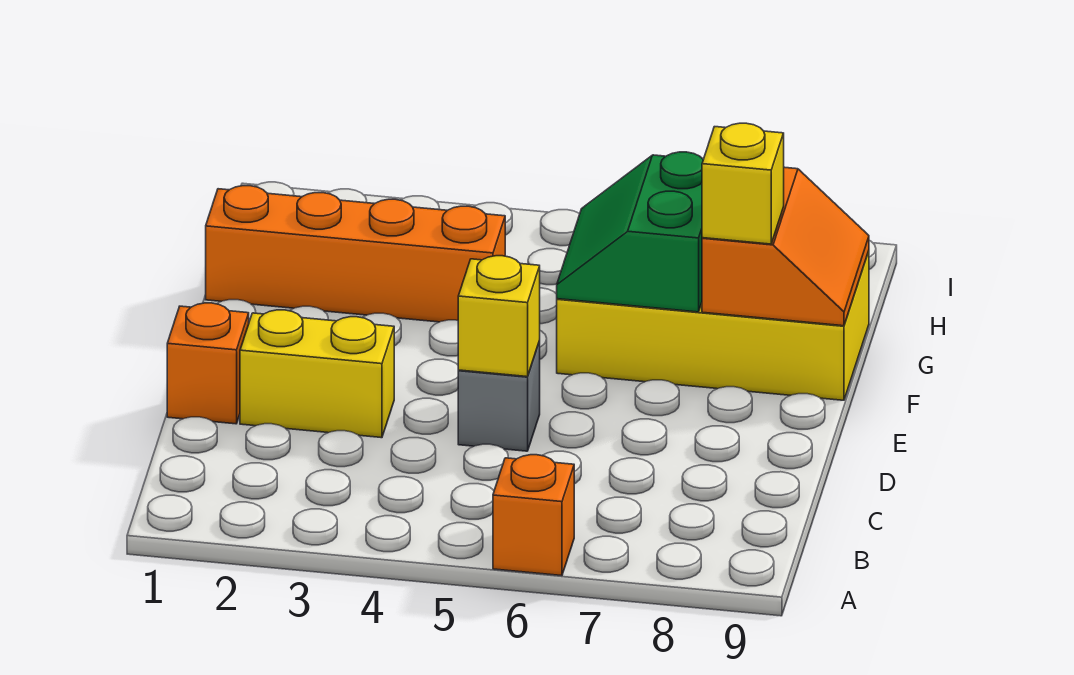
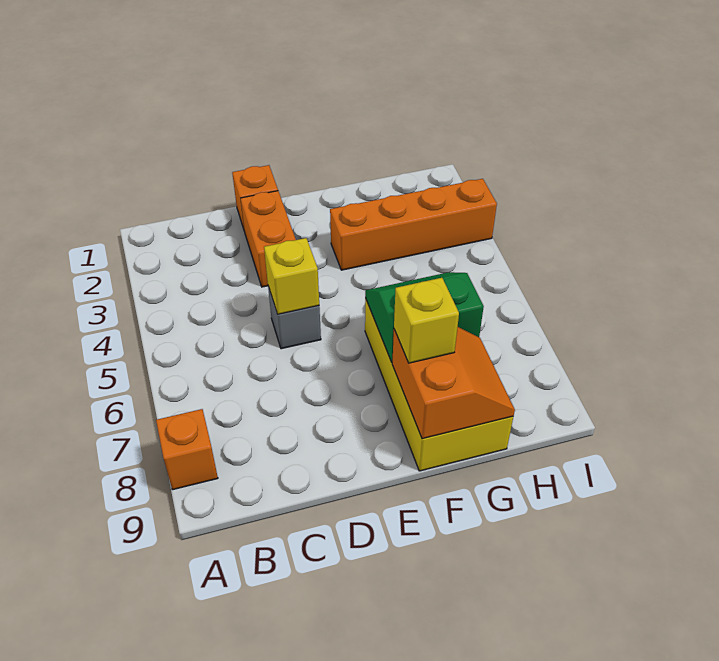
orange brick A6 level 1 -> orange brick A8 level 1
yellow brick D2:D3 level 1 -> orange brick D2:D3 level 1
orange slope F8:G9 level 2 top 8 -> orange slope F8:G9 level 2 top F
orange brick G1:G4 level 1 -> orange brick F3:I3 level 1

